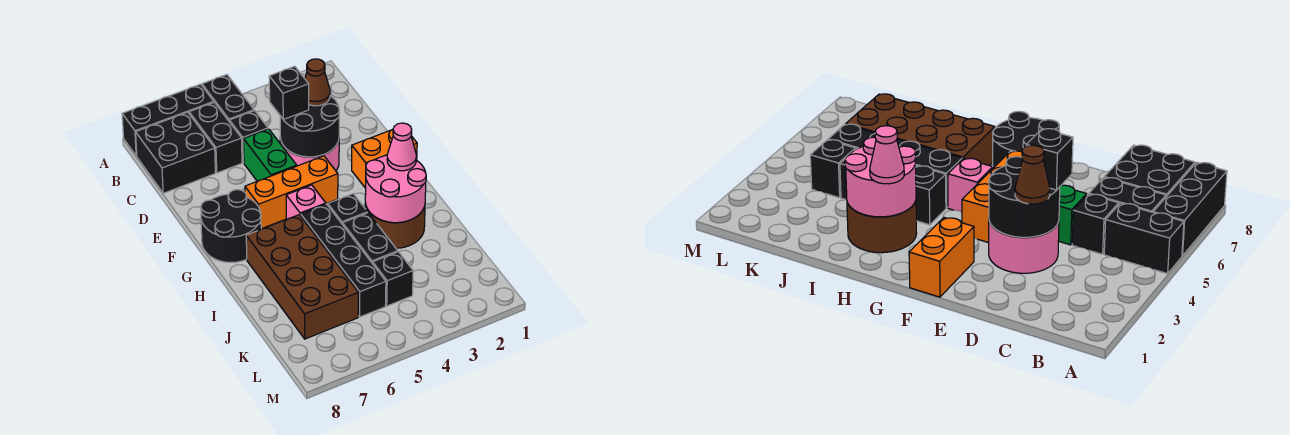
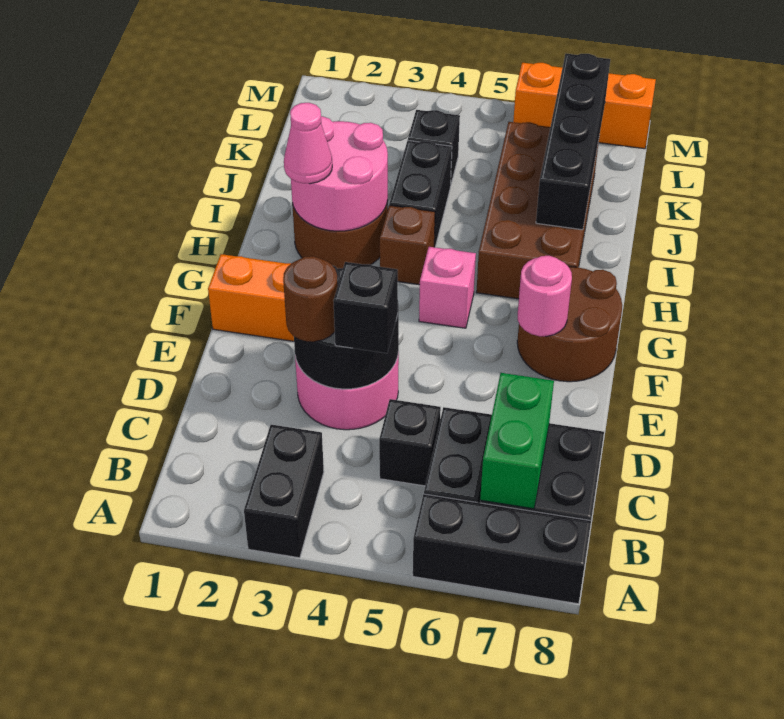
black brick A5:B5 level 1 -> black brick A3:B3 level 1
brown cone D3 level 3 -> brown round brick D3 level 3
green brick D5:E5 level 1 -> green brick B7:C7 level 2
orange brick F4:F6 level 1 -> orange brick M6:M8 level 1
black round brick F7:G8 level 1 -> brown round brick F7:G8 level 1
none -> pink round brick F7 level 2
black brick H4 level 1 -> brown brick H4 level 1
black brick H5:K5 level 1 -> black brick I7:L7 level 2

